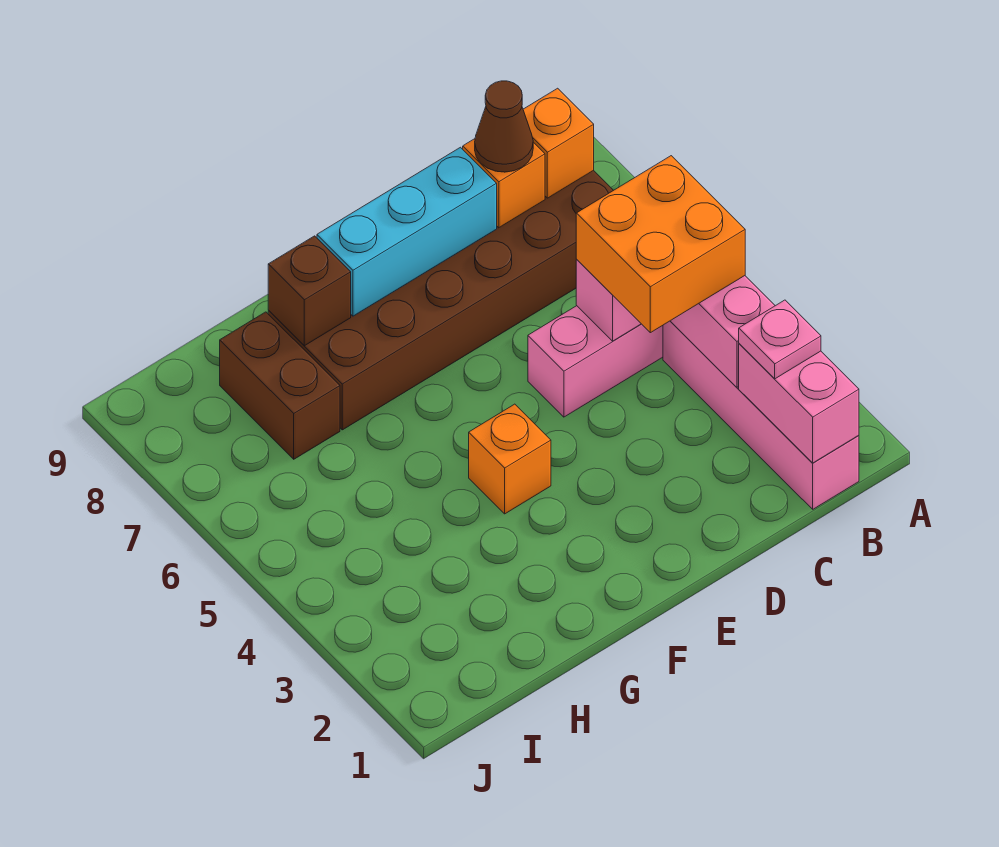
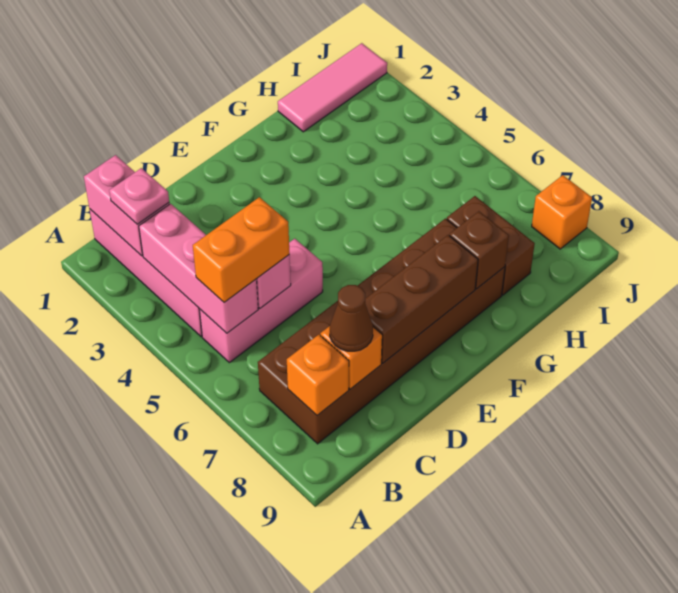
orange brick B4:C5 level 3 -> orange brick B5:C5 level 3
cyan brick D8:F8 level 2 -> brown brick D8:F8 level 2
orange brick F4 level 1 -> orange brick J8 level 1
none -> pink tile H1:J1 level 1

